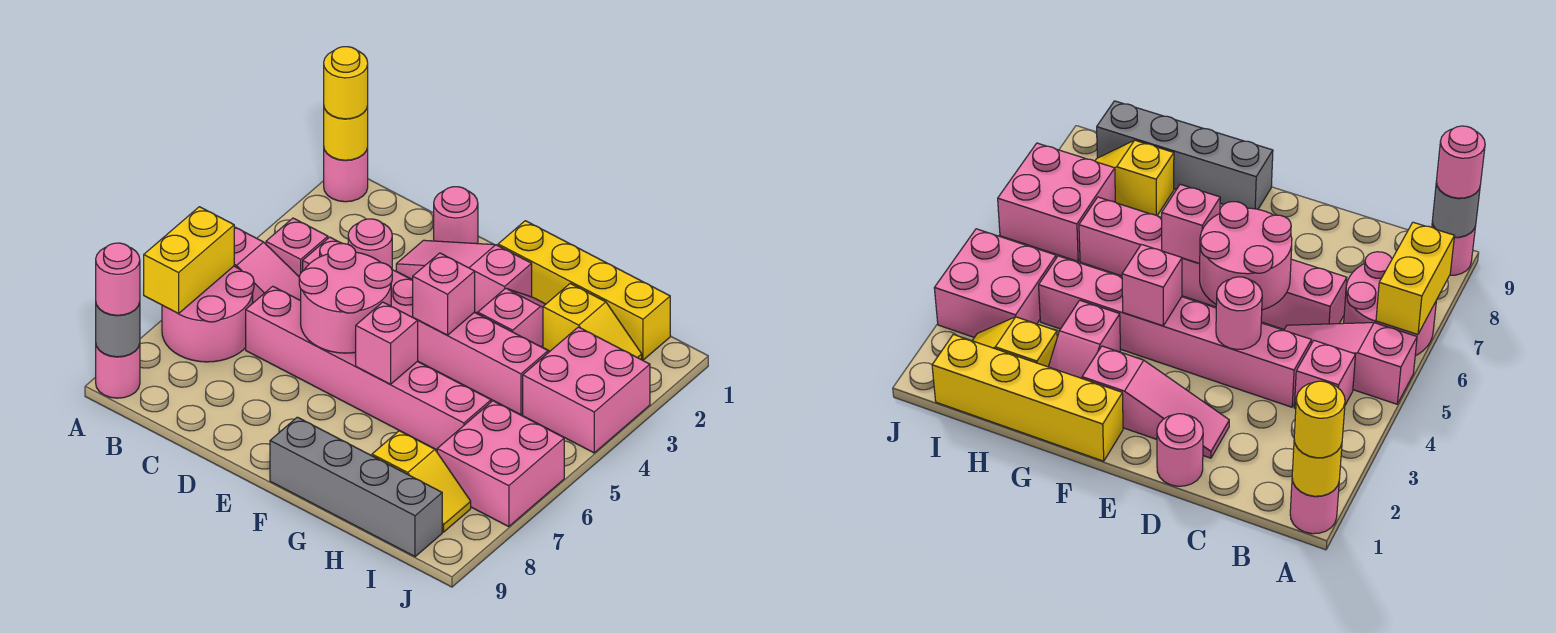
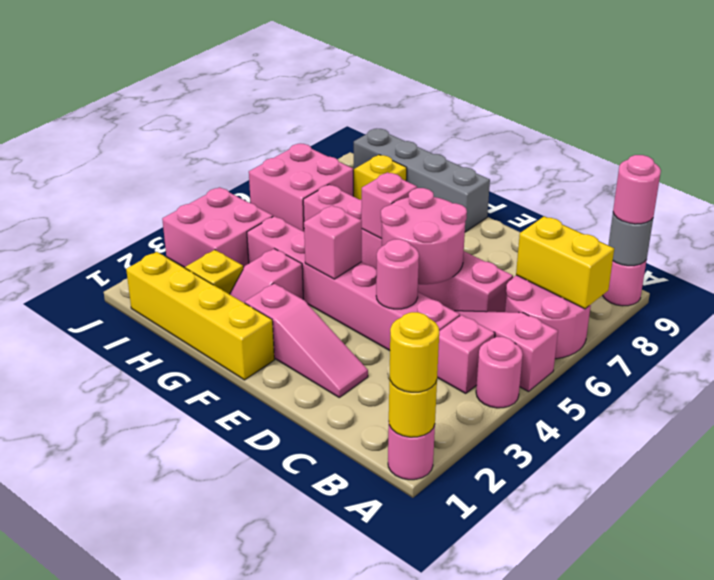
yellow brick A6:A7 level 2 -> yellow brick A7:B7 level 2
pink round brick D1 level 1 -> pink round brick A4 level 1

